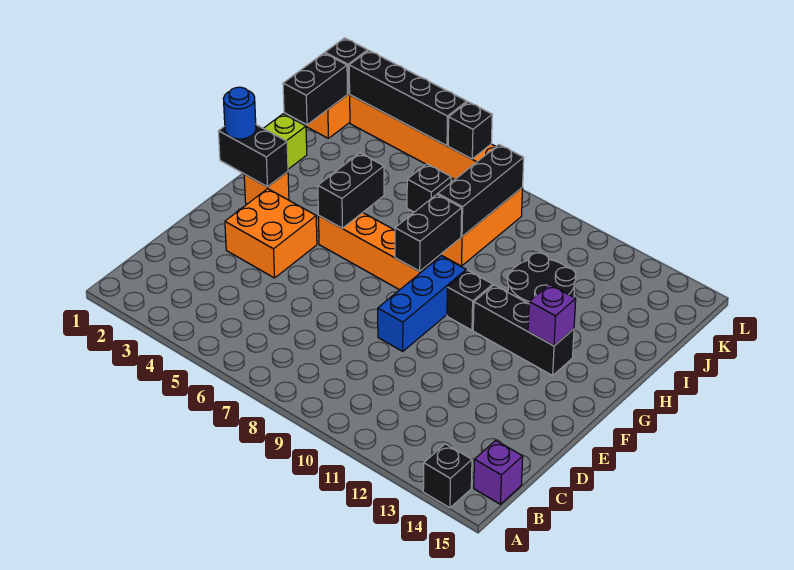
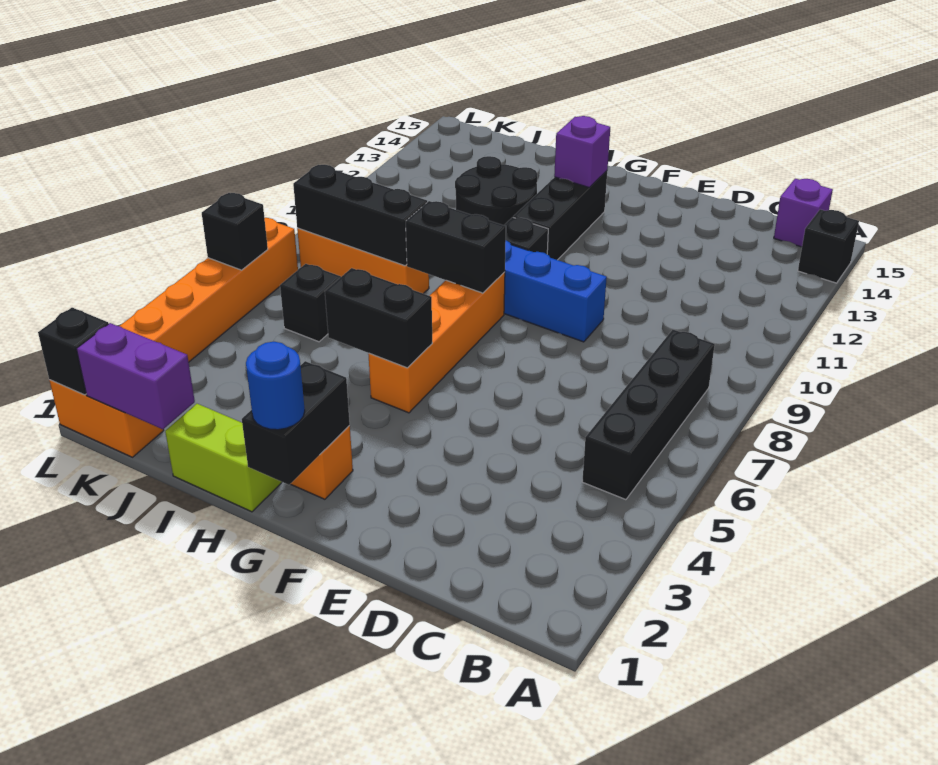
orange brick E3:F4 level 1 -> none
black brick J1:K1 level 2 -> purple brick J1:K1 level 2
black brick L2:L5 level 2 -> black brick B5:B8 level 1

